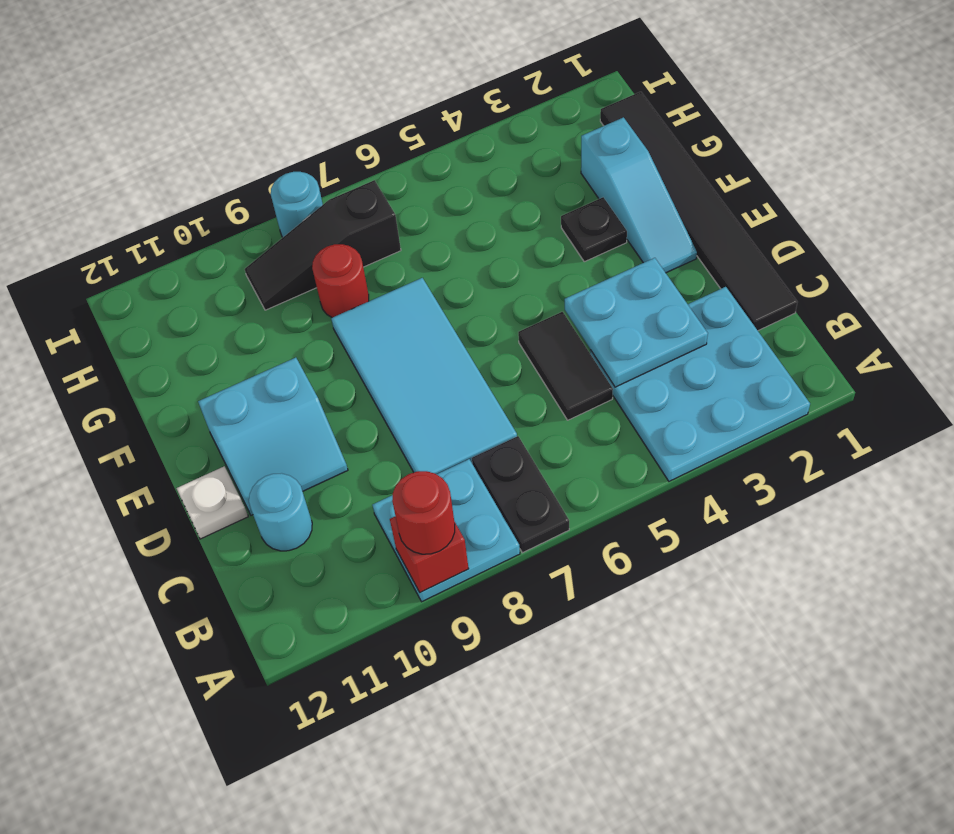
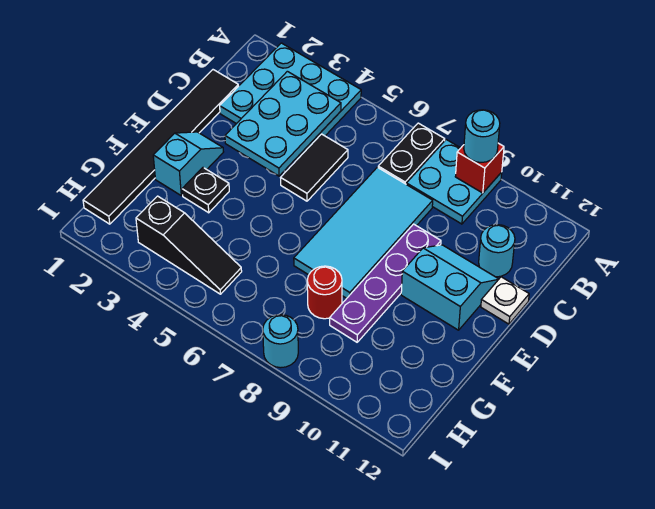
red round brick A9 level 3 -> cyan round brick A9 level 3
cyan plate C3:D4 level 2 -> cyan plate B3:D4 level 2
none -> purple plate D9:G9 level 1
cyan slope E2:G2 level 1 top G -> cyan slope E2:F2 level 1 top F
black slope H7:H9 level 1 top 7 -> black slope H3:H5 level 1 top 3

